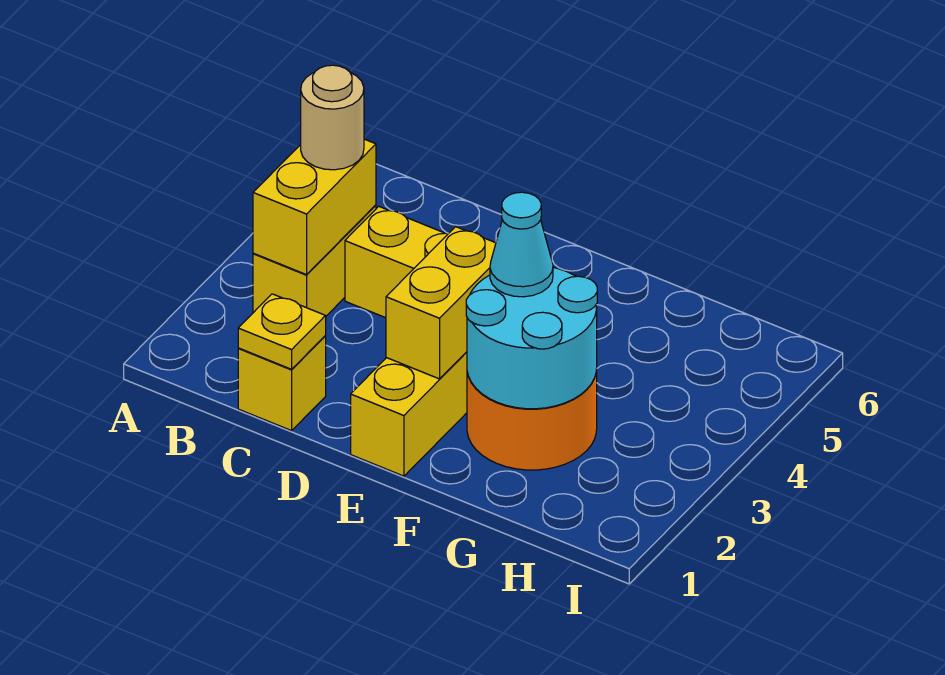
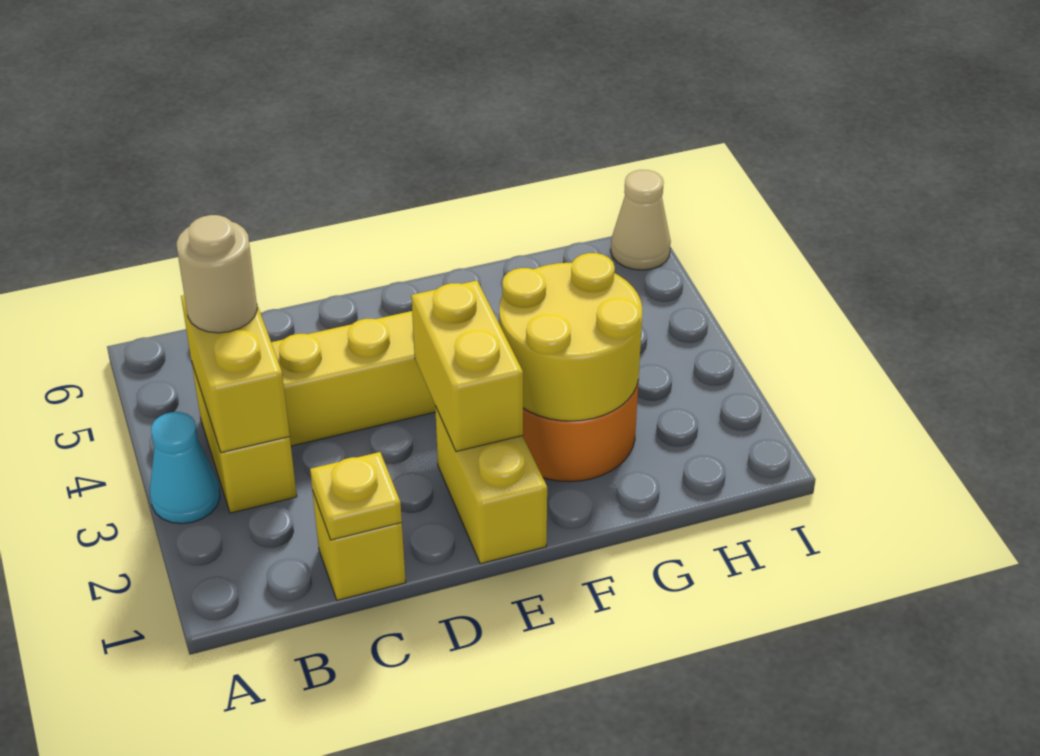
cyan round brick F2:G3 level 2 -> yellow round brick F2:G3 level 2
cyan cone F3 level 3 -> cyan cone A3 level 1
none -> tan cone I6 level 1

